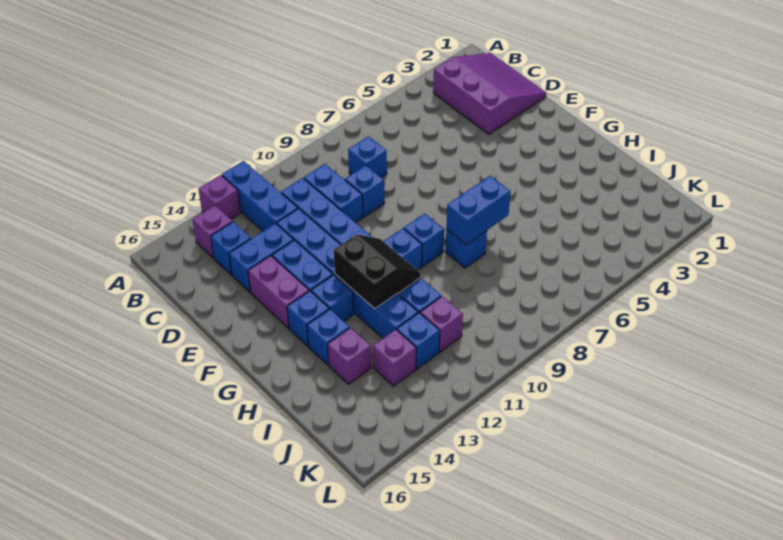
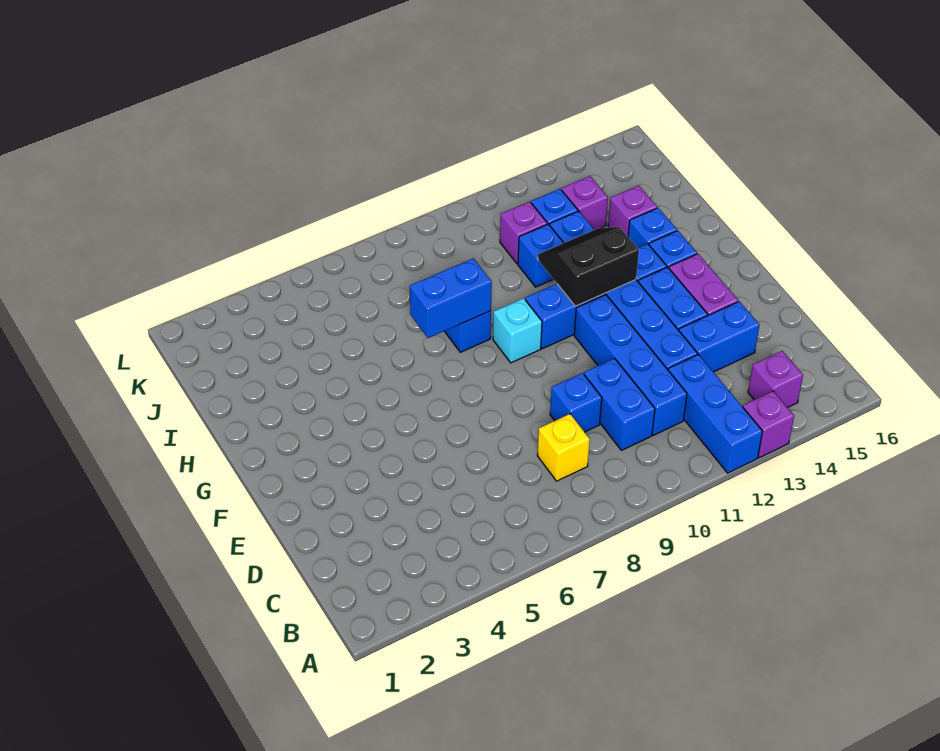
purple slope B1:D3 level 1 top 3 -> none
blue brick C8 level 1 -> yellow brick C8 level 1
blue brick C14 level 1 -> none
blue brick G9 level 1 -> cyan brick G9 level 1
black slope G11:H12 level 2 top 12 -> black slope G11:H12 level 2 top G

